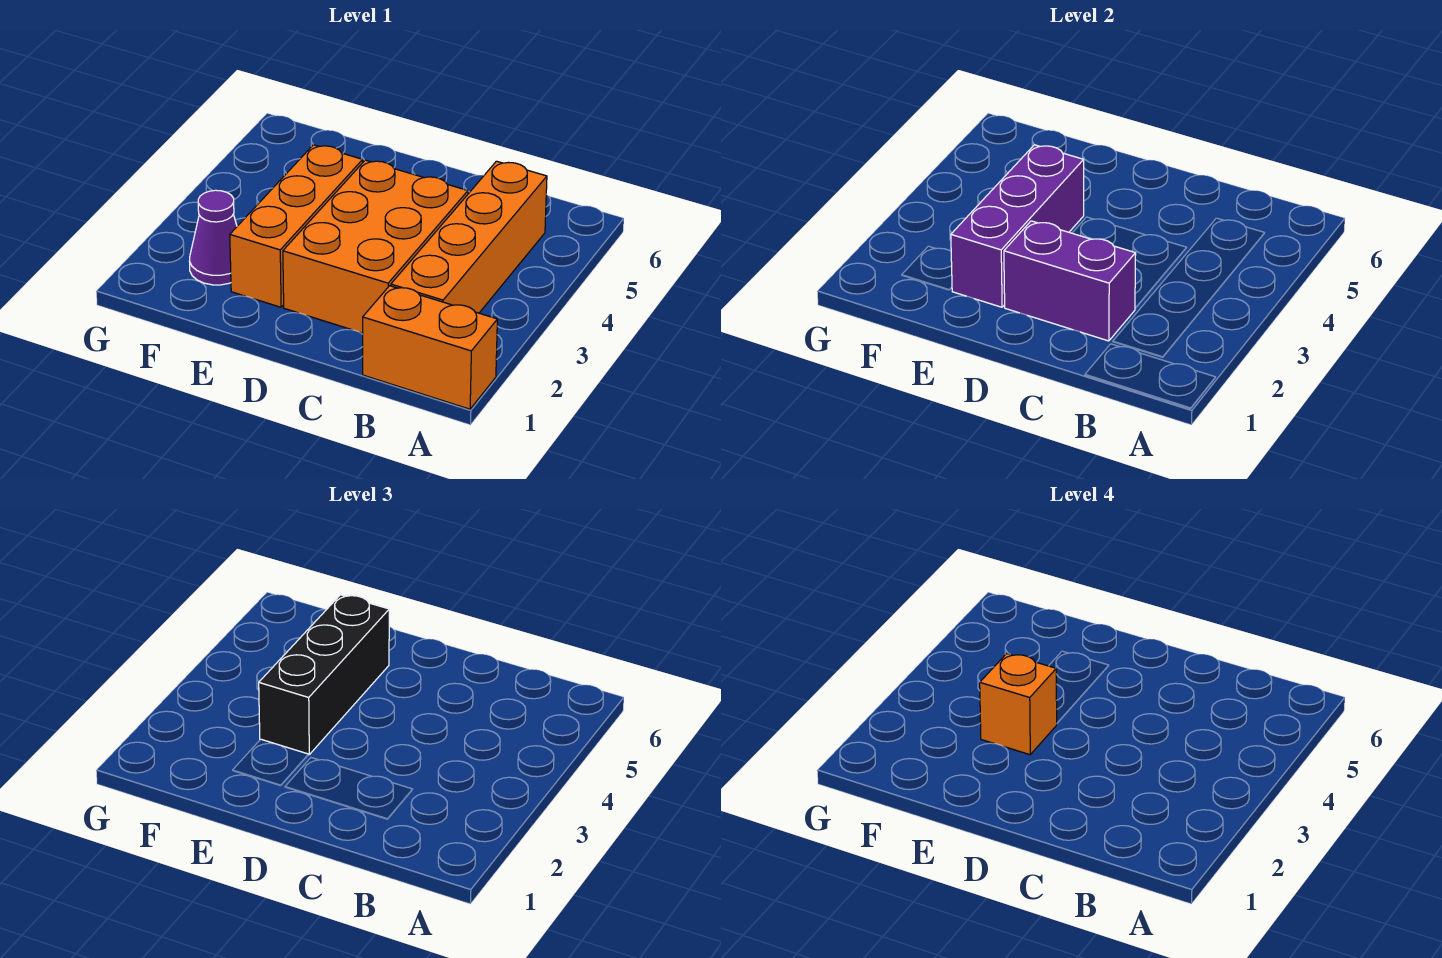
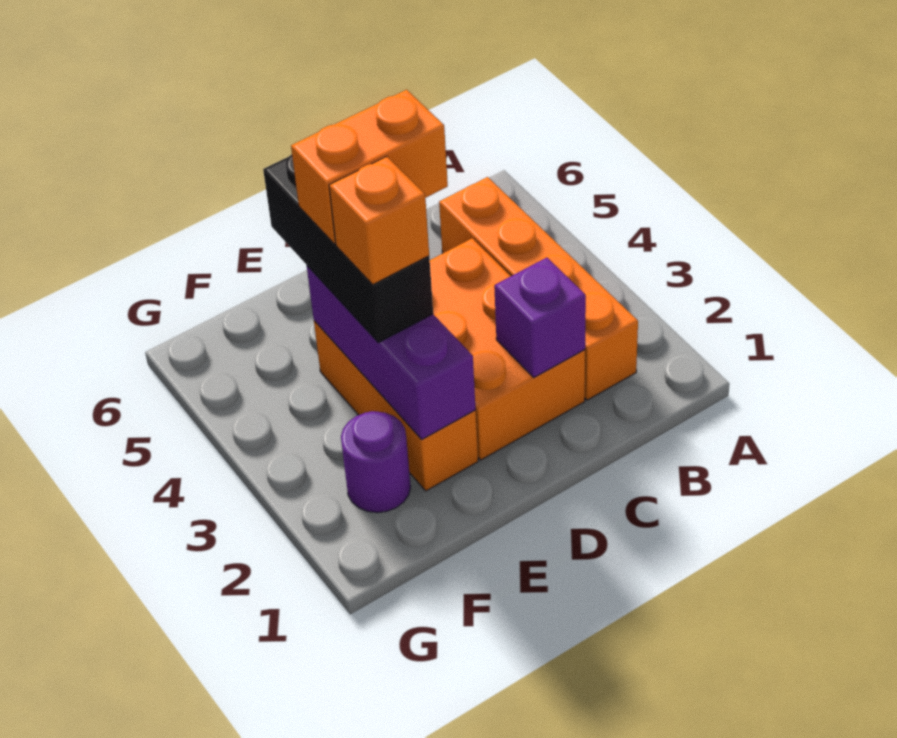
orange brick A1:B1 level 1 -> orange brick D4:E4 level 4
purple brick C2:D2 level 2 -> purple brick C2 level 2
purple cone F2 level 1 -> purple round brick F2 level 1

